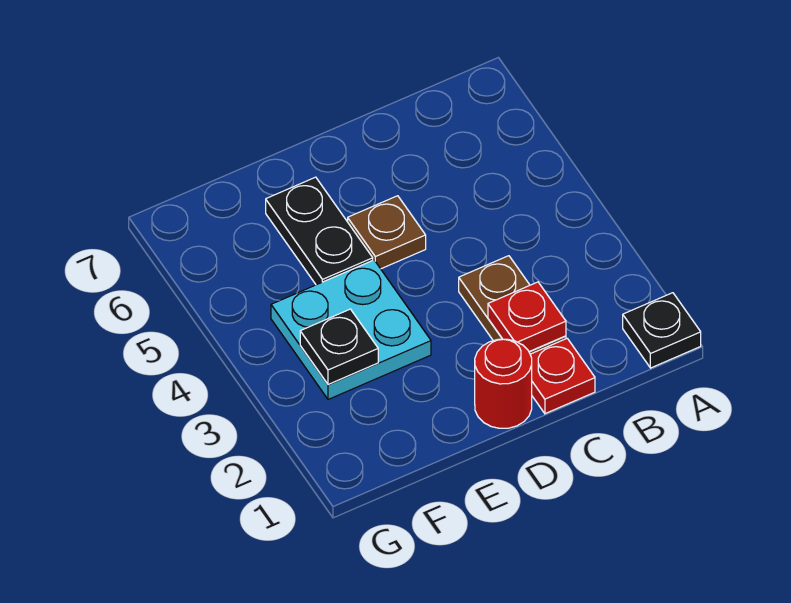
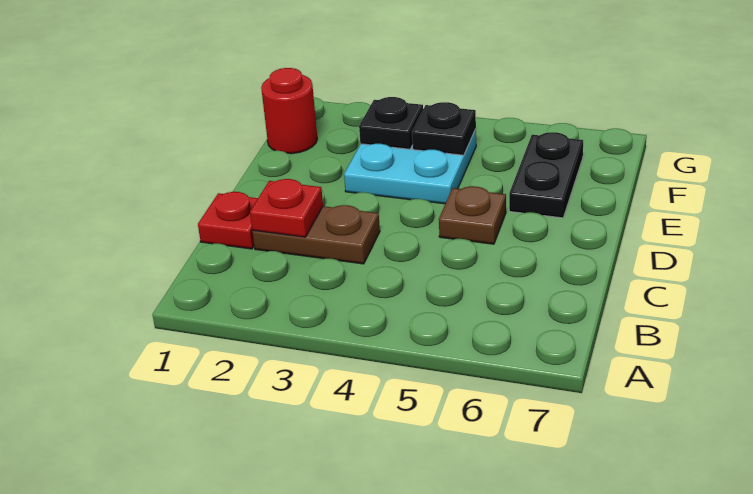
black plate A1 level 1 -> black plate F4 level 2
red round brick D1 level 1 -> red round brick F1 level 1
black plate E5:E6 level 1 -> black plate E6:F6 level 1

